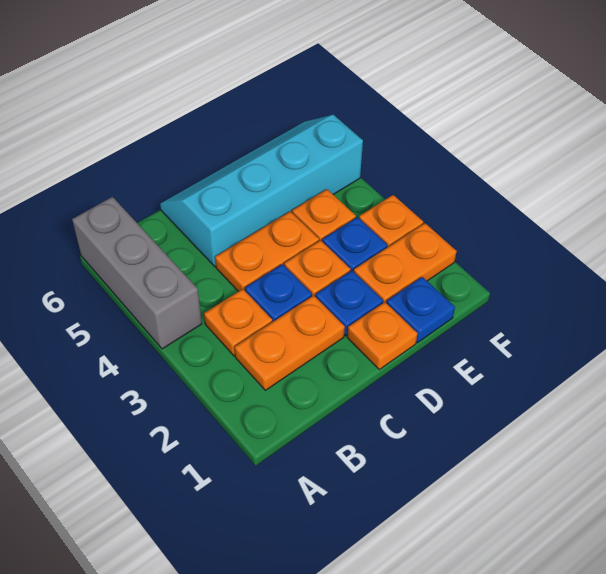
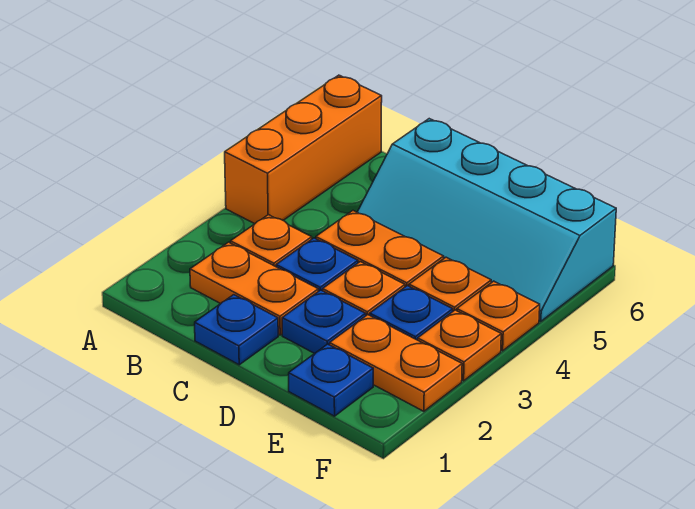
grey brick A4:A6 level 1 -> orange brick A4:A6 level 1
none -> blue plate C1 level 1
cyan slope C5:F6 level 1 top 5 -> cyan slope C5:F6 level 1 top 6
orange plate D1 level 1 -> orange plate F4 level 1

